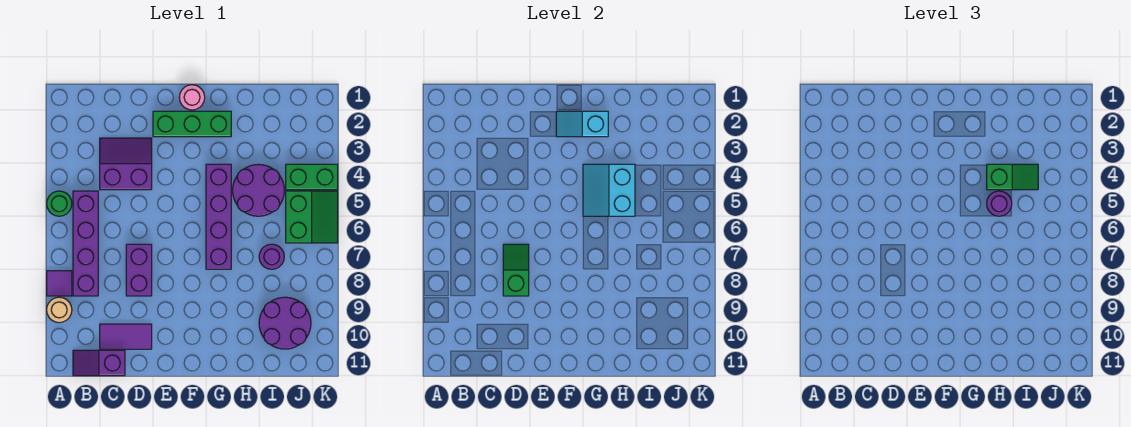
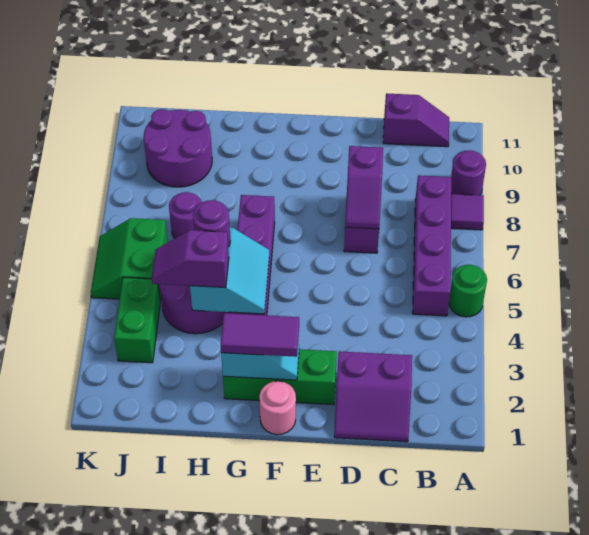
tan round brick A9 level 1 -> purple round brick A9 level 1
purple slope C3:D4 level 1 top 4 -> purple slope C1:D2 level 1 top 2
purple tile C10:D10 level 1 -> purple tile F2:G2 level 3
green slope D7:D8 level 2 top 8 -> purple slope D7:D8 level 2 top 8
green slope H4:I4 level 3 top H -> purple slope H4:I4 level 3 top H
green brick J4:K4 level 1 -> green brick J3:J4 level 1

